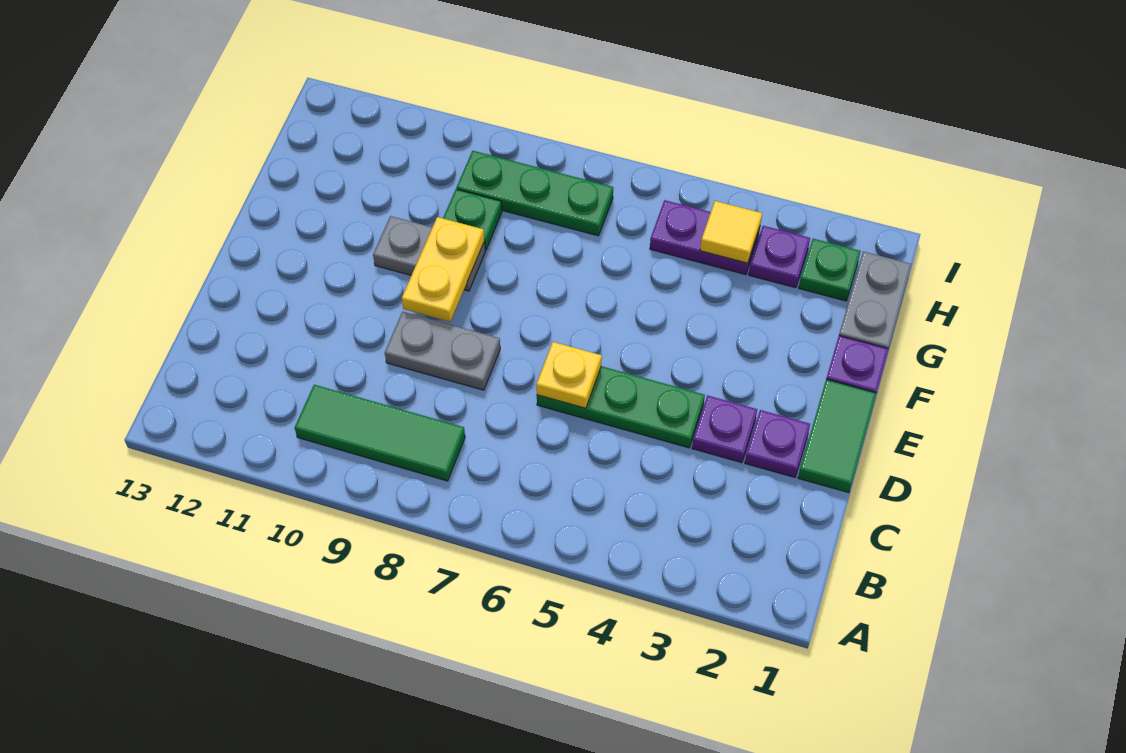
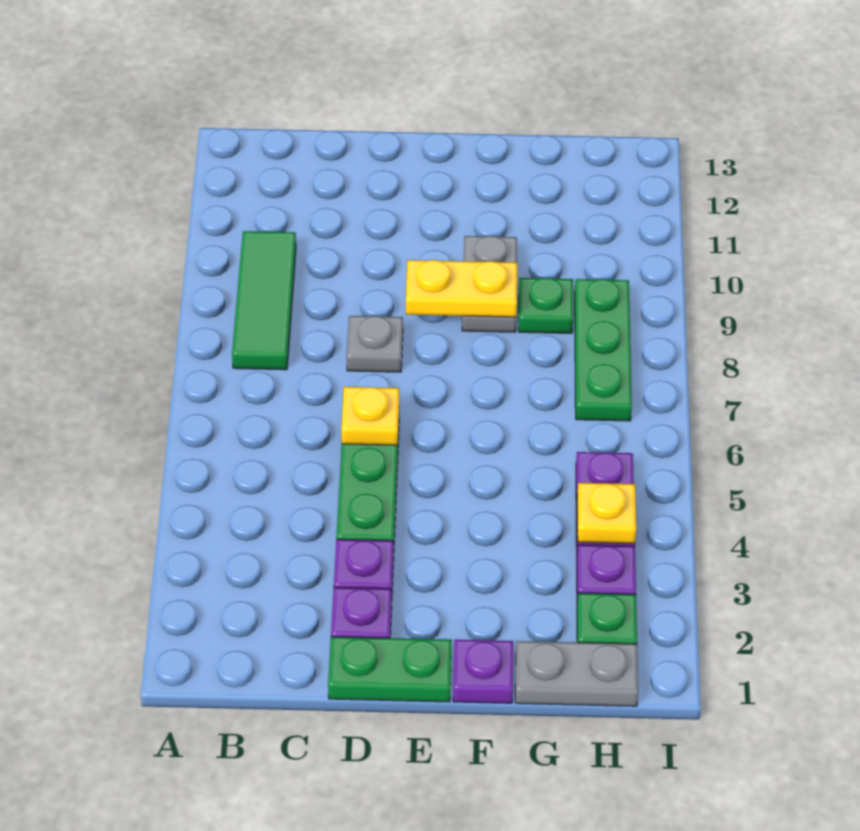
green tile D1:E1 level 1 -> green plate D1:E1 level 1
grey plate D8:D9 level 1 -> grey plate D8 level 1
yellow tile H4 level 2 -> yellow plate H4 level 2

